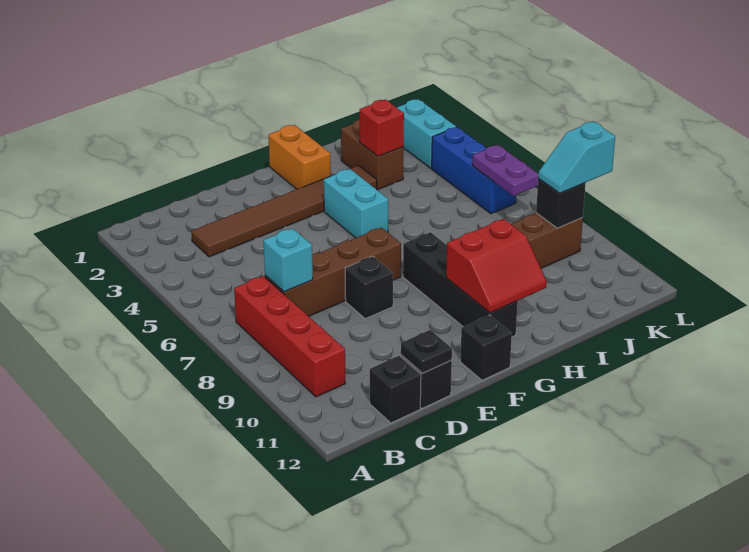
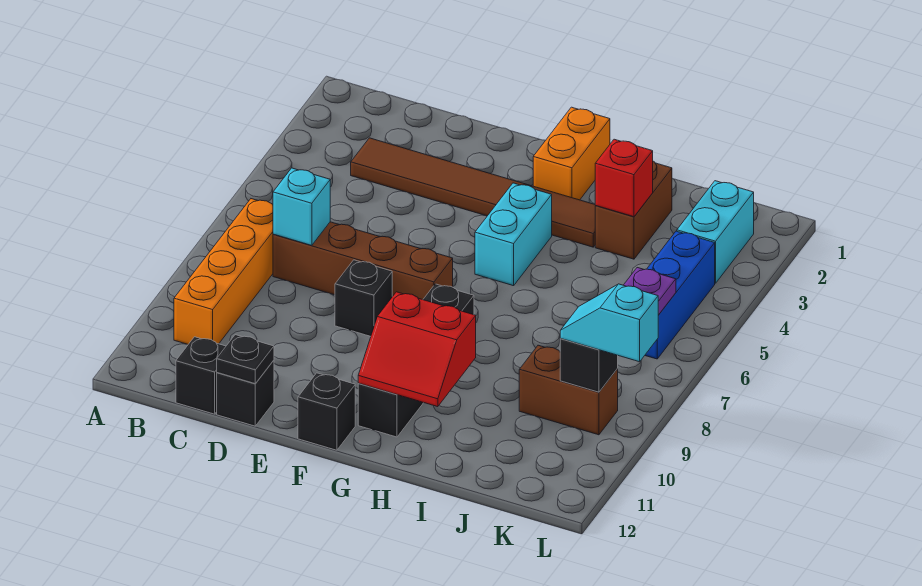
red brick B7:B10 level 1 -> orange brick B7:B10 level 1

